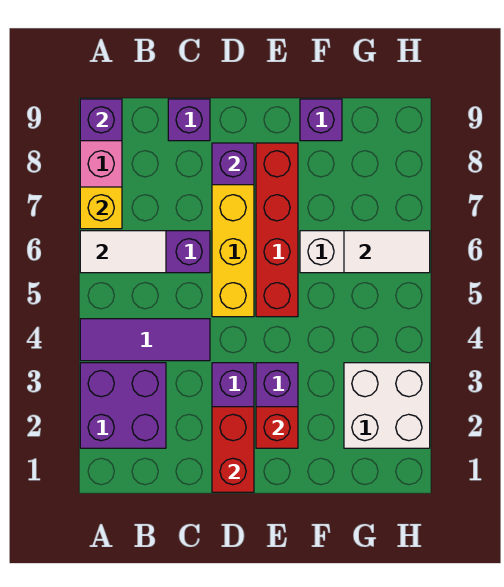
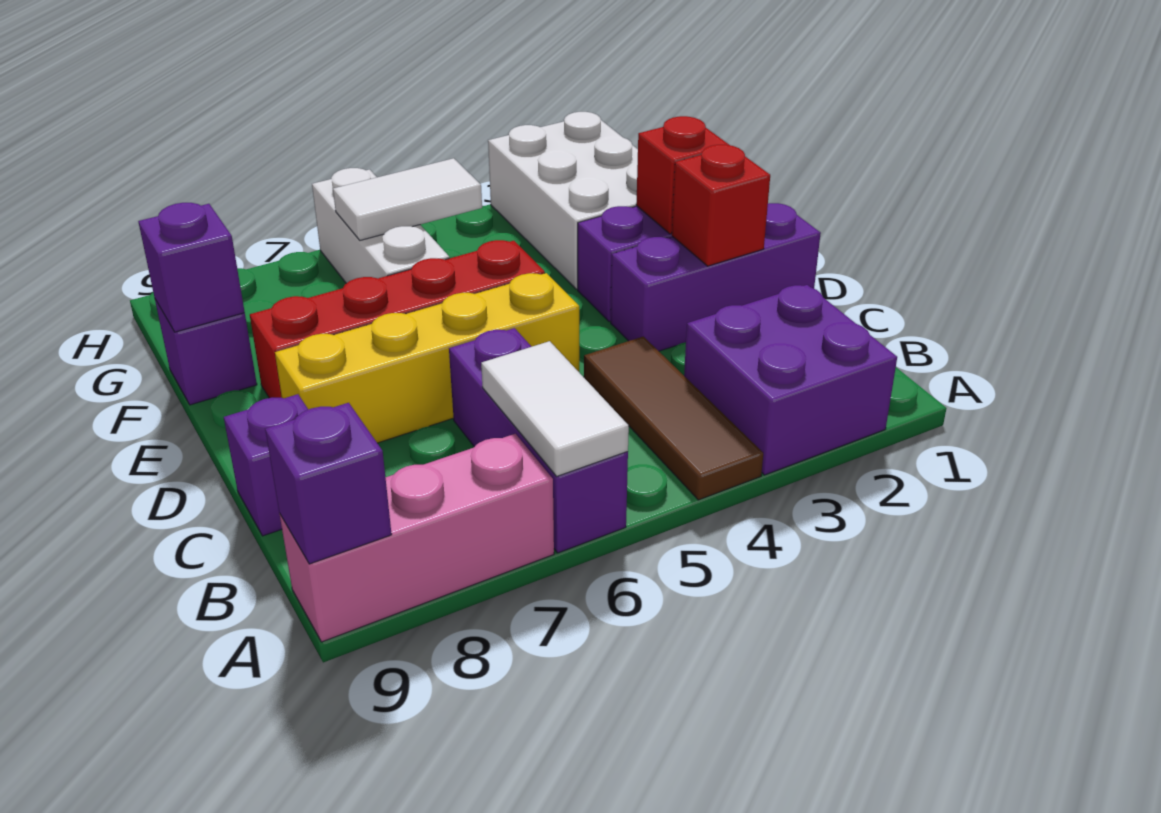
purple tile A4:C4 level 1 -> brown tile A4:C4 level 1
yellow brick A7 level 2 -> none
red brick D1:D2 level 2 -> red brick D2 level 2
purple brick D8 level 2 -> purple brick F9 level 2
white brick G2:H3 level 1 -> white brick F2:H3 level 1
white tile G6:H6 level 2 -> white tile G5:G6 level 2

